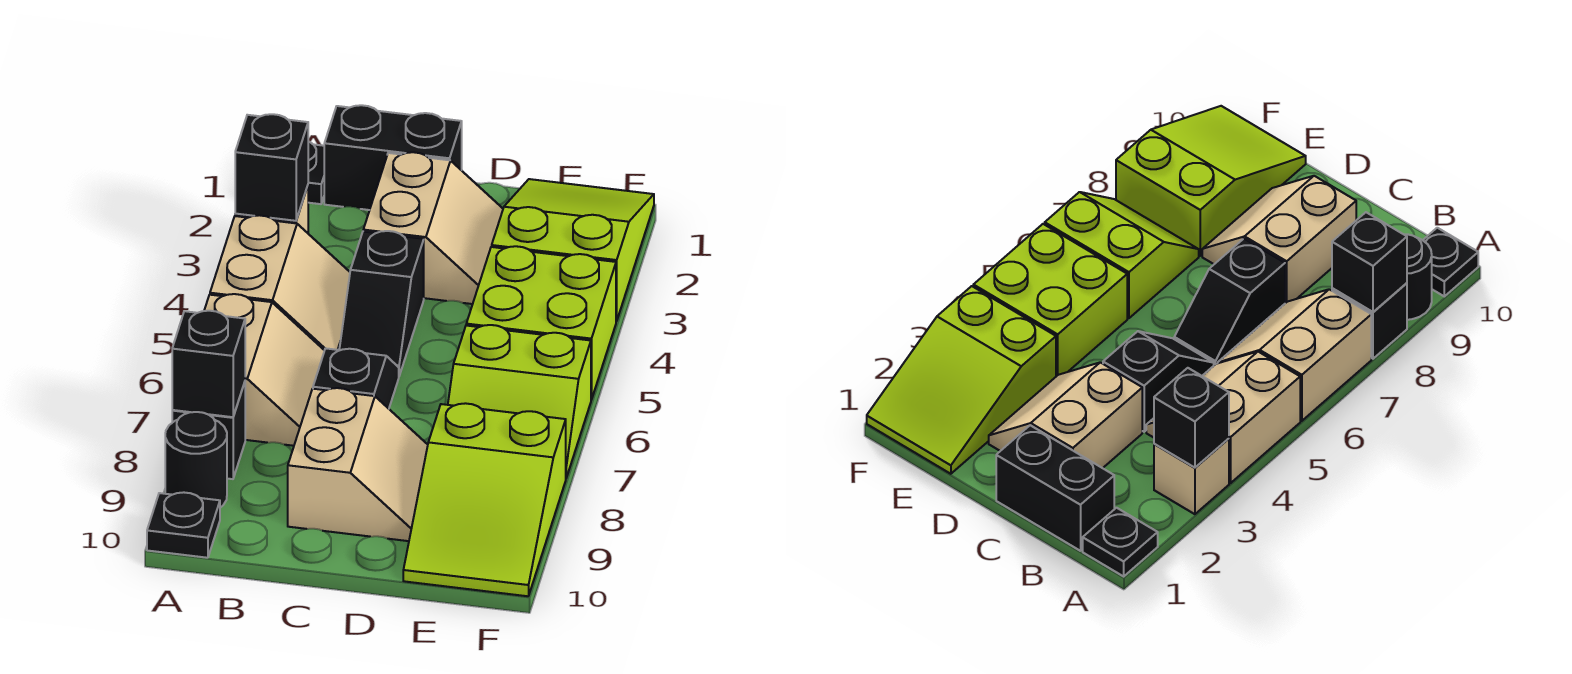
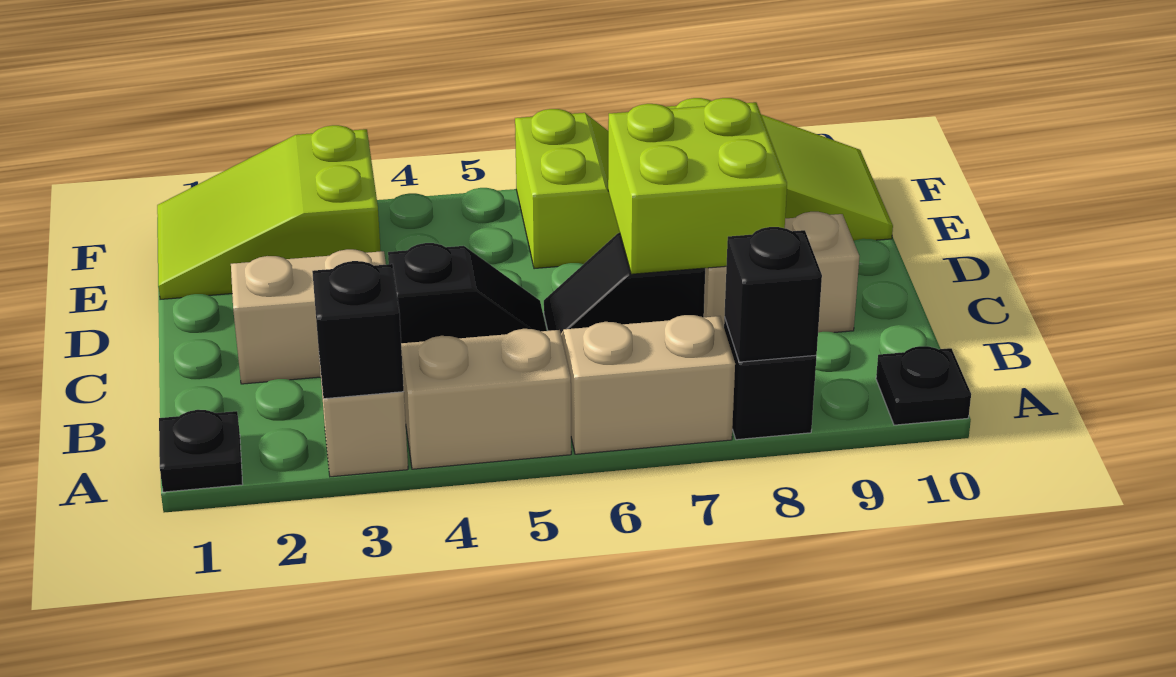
black round brick A9 level 1 -> none
black brick B1:C1 level 1 -> none
lime brick E4:F5 level 1 -> lime brick C7:D8 level 2

